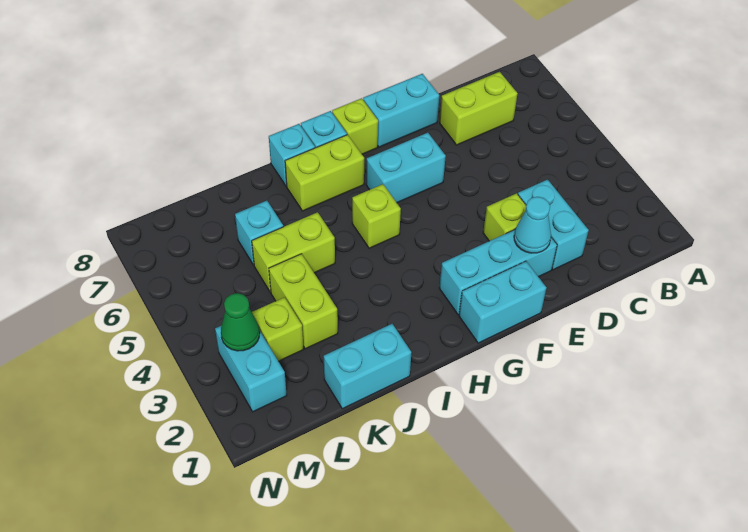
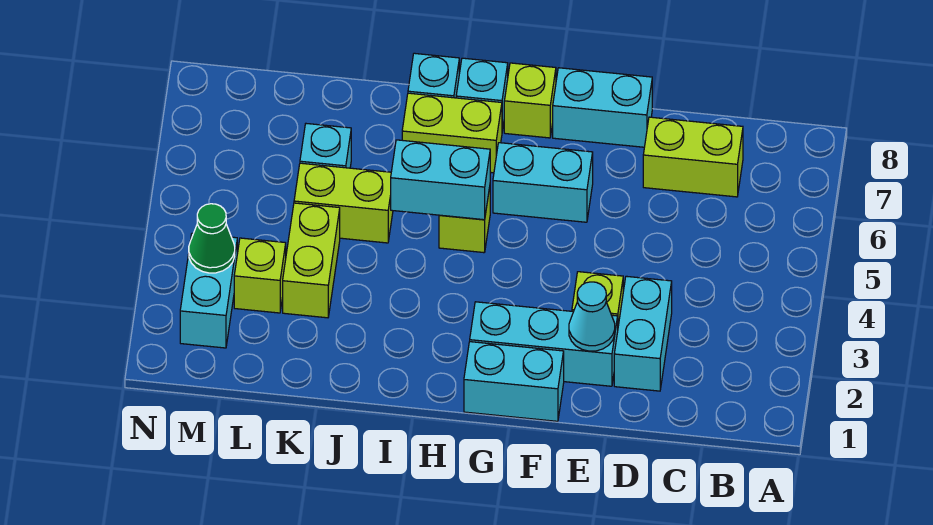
cyan brick J1:K1 level 1 -> cyan brick H5:I5 level 2

